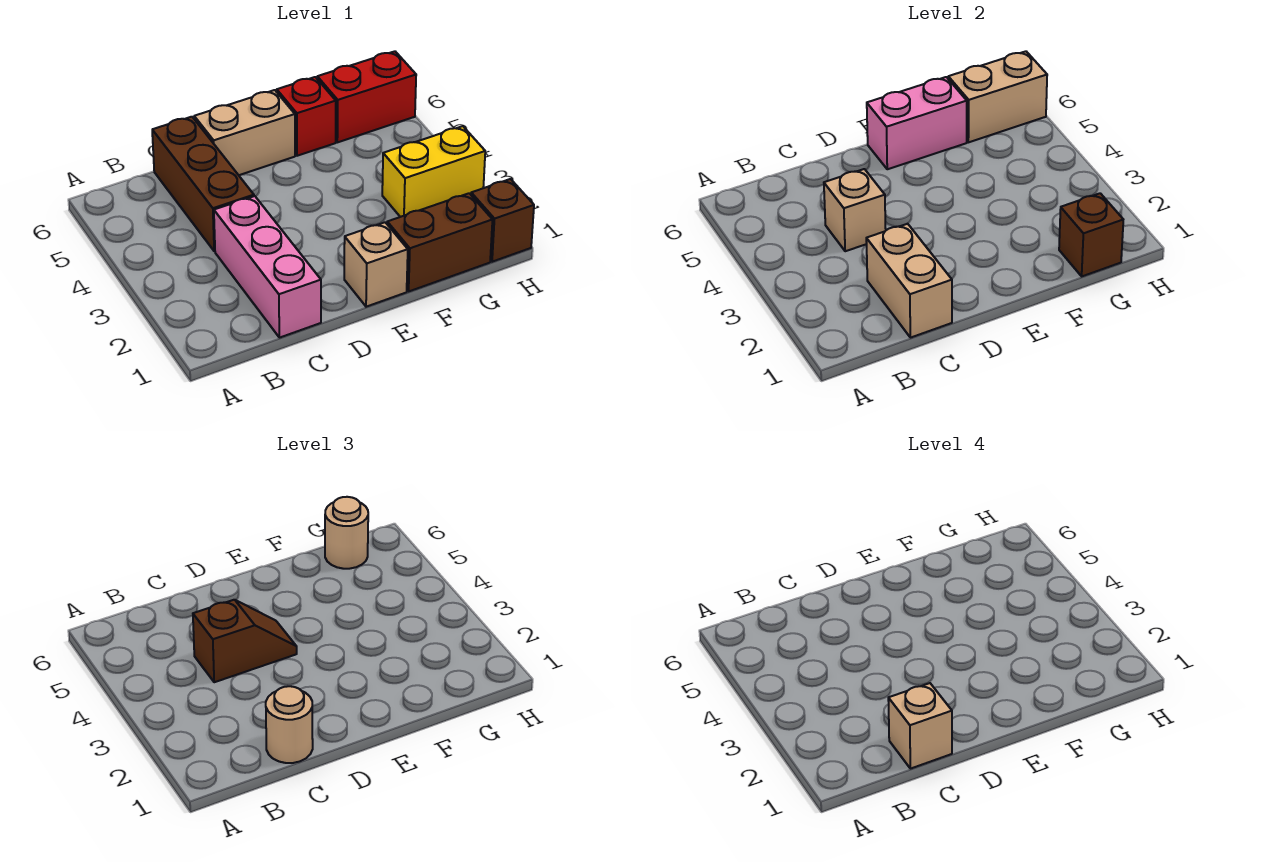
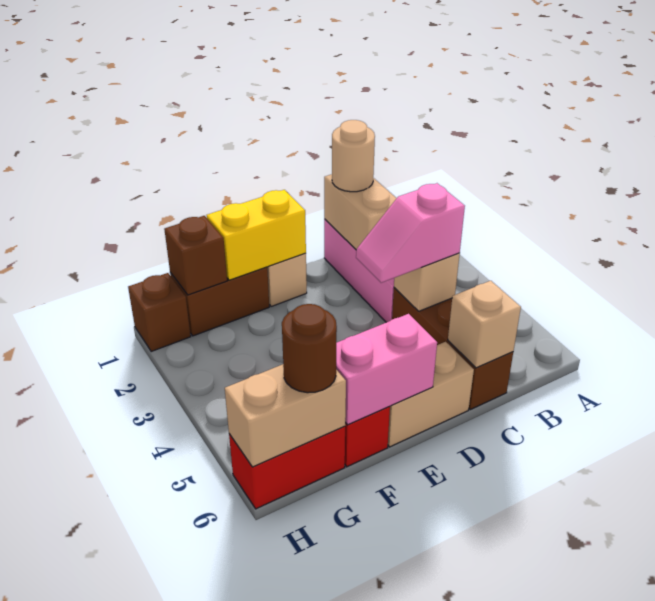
tan brick C1 level 4 -> tan brick C6 level 2
brown slope C4:D4 level 3 top C -> pink slope C4:D4 level 3 top C
yellow brick G3:H3 level 1 -> yellow brick E1:F1 level 2
tan round brick G6 level 3 -> brown round brick G6 level 3

